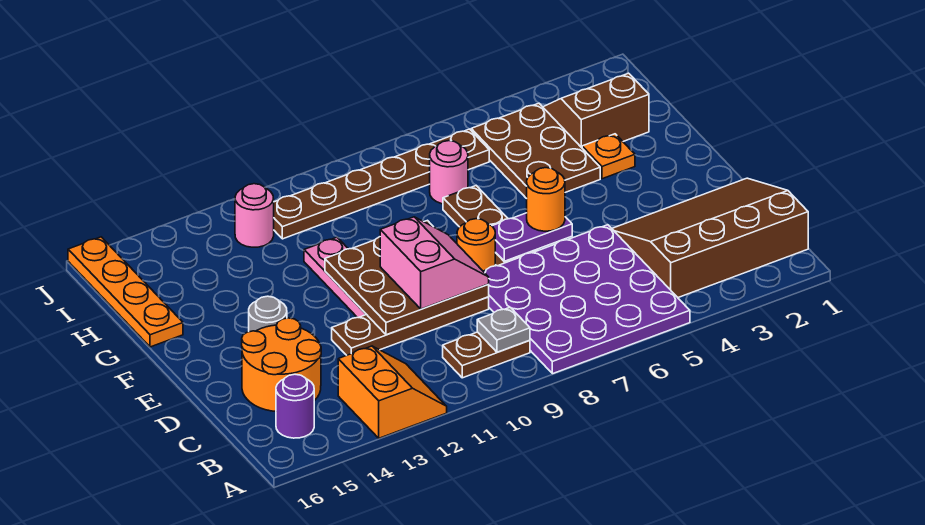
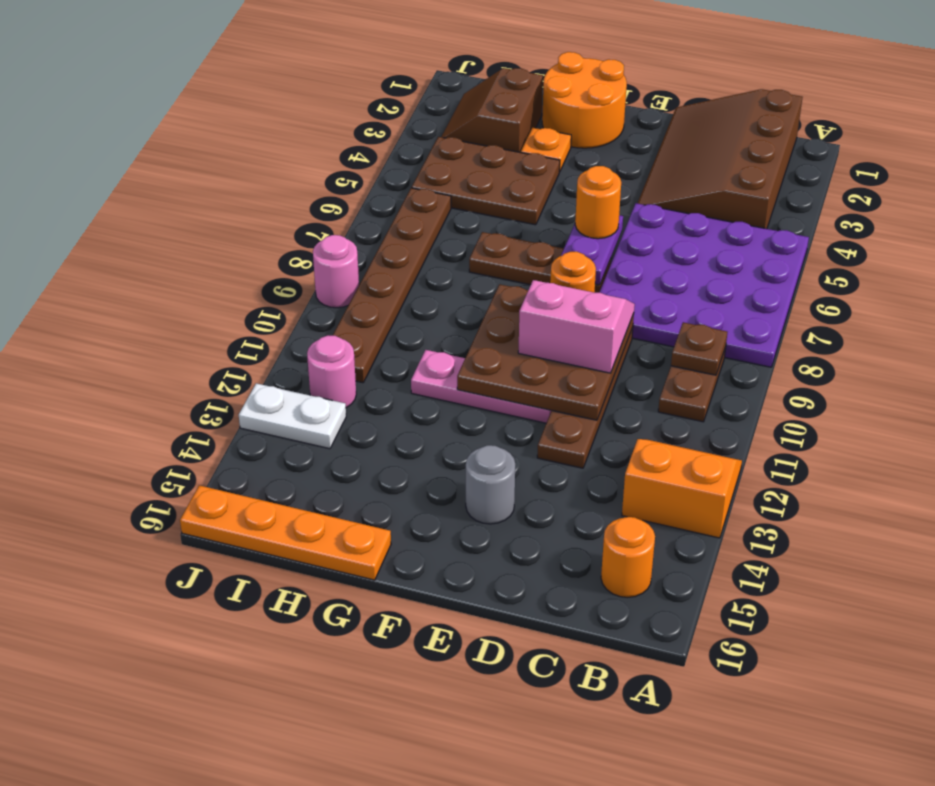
grey plate B9 level 2 -> brown plate B9 level 2
purple round brick B15 level 1 -> orange round brick B15 level 1
orange round brick C14:D15 level 1 -> orange round brick F1:G2 level 1
pink round brick H7 level 1 -> pink round brick J9 level 1
none -> white plate I13:J13 level 1

